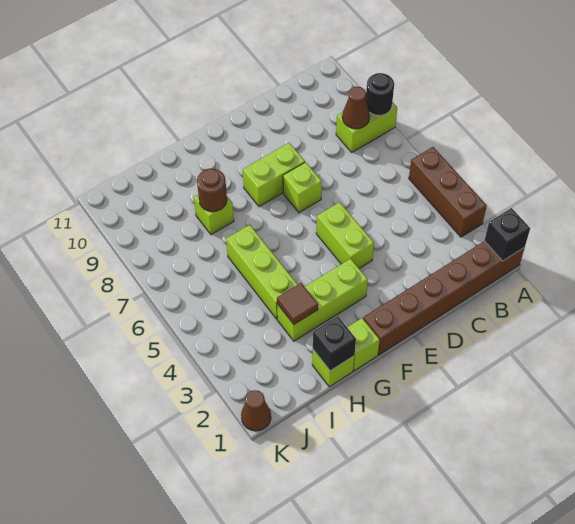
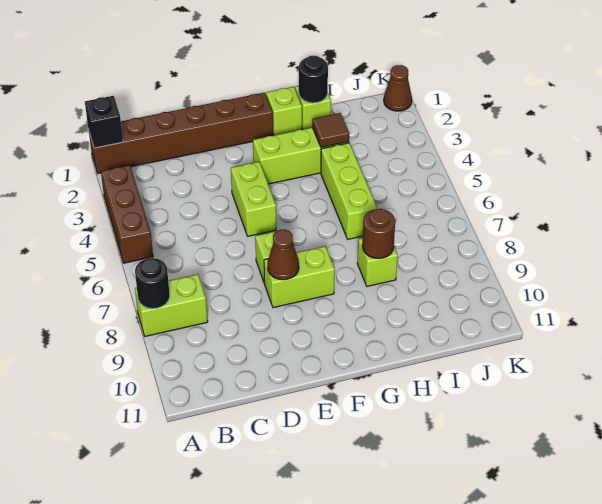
brown cone B8 level 2 -> brown cone E8 level 2
black brick H1 level 2 -> black round brick H1 level 2

